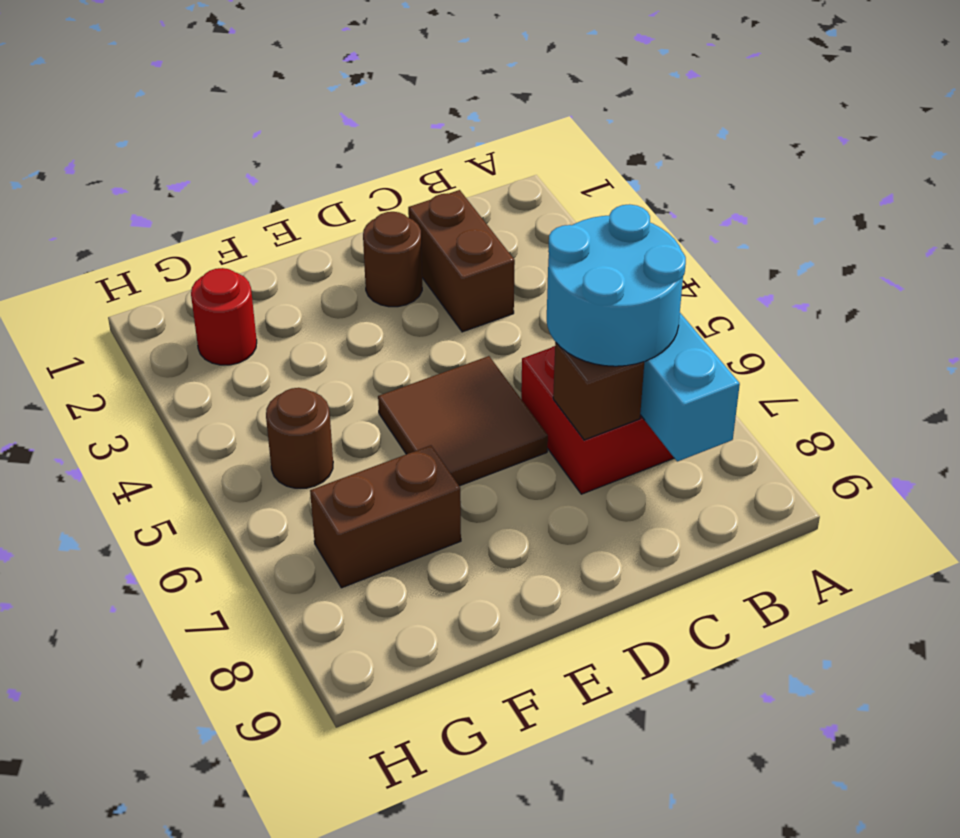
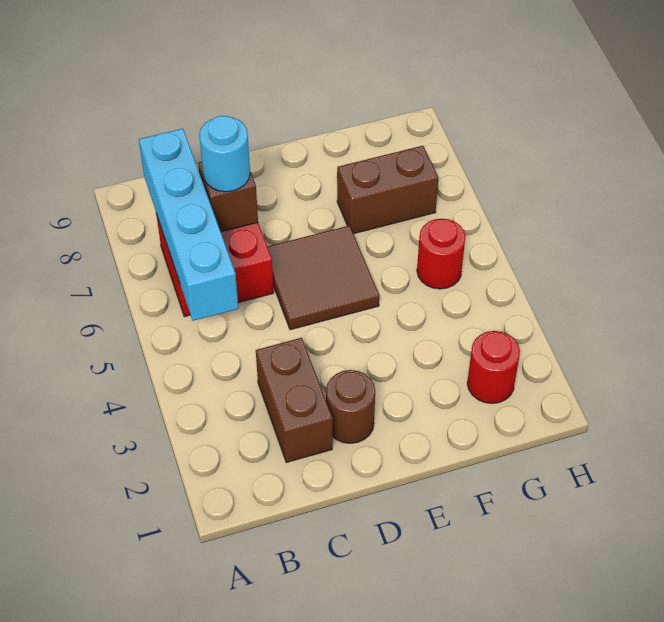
cyan round brick B6:C7 level 3 -> cyan round brick C7 level 3
brown round brick G5 level 1 -> red round brick G5 level 1

